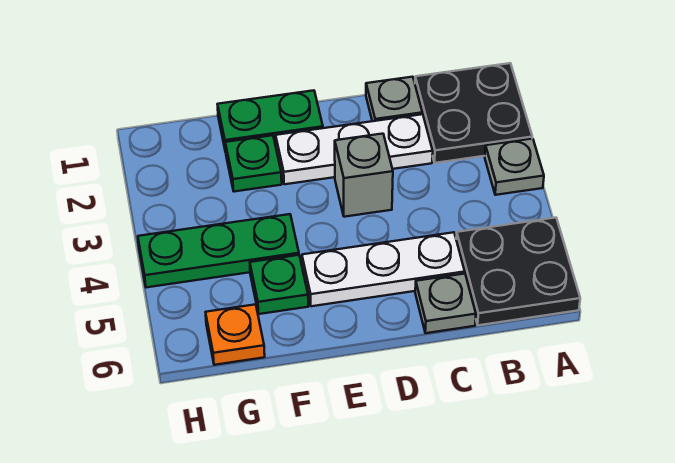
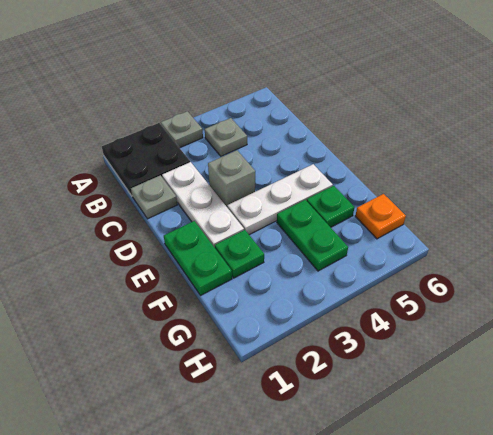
black plate A5:B6 level 1 -> none
white plate C5:E5 level 1 -> white plate E3:E5 level 1
grey plate C6 level 1 -> grey plate B4 level 1
green plate F4:H4 level 1 -> green plate F4:G4 level 1

